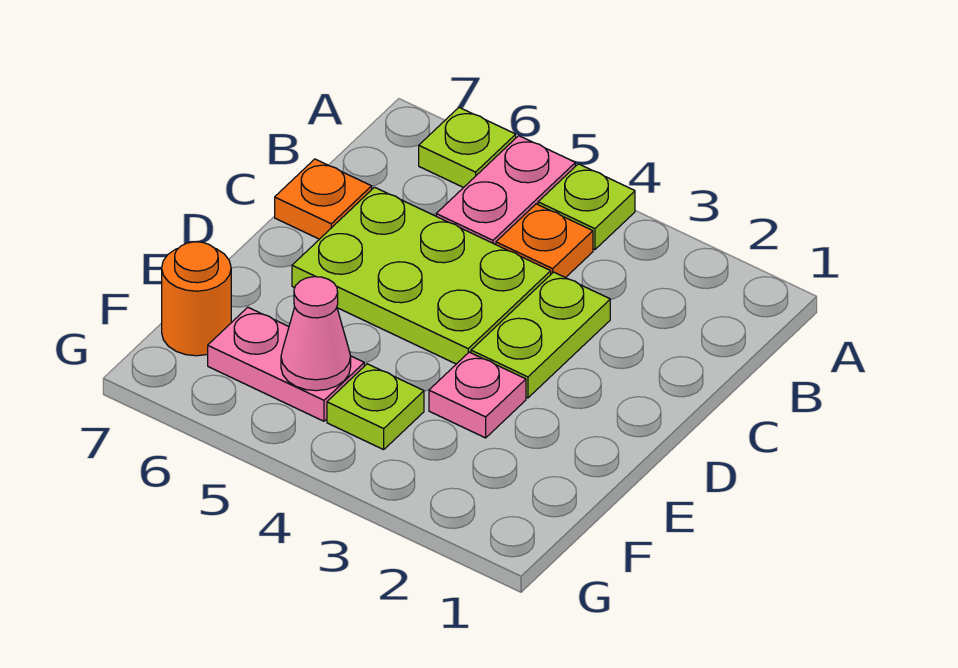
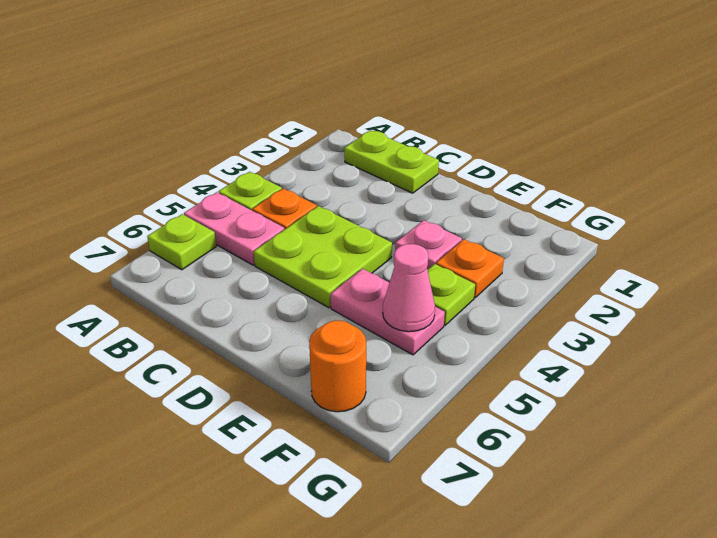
lime plate C3:D3 level 1 -> lime plate B1:C1 level 1
lime plate C4:D6 level 1 -> lime plate C4:D5 level 1
orange plate C7 level 1 -> orange plate F3 level 1
pink plate F5:F6 level 1 -> pink plate E5:F5 level 1

